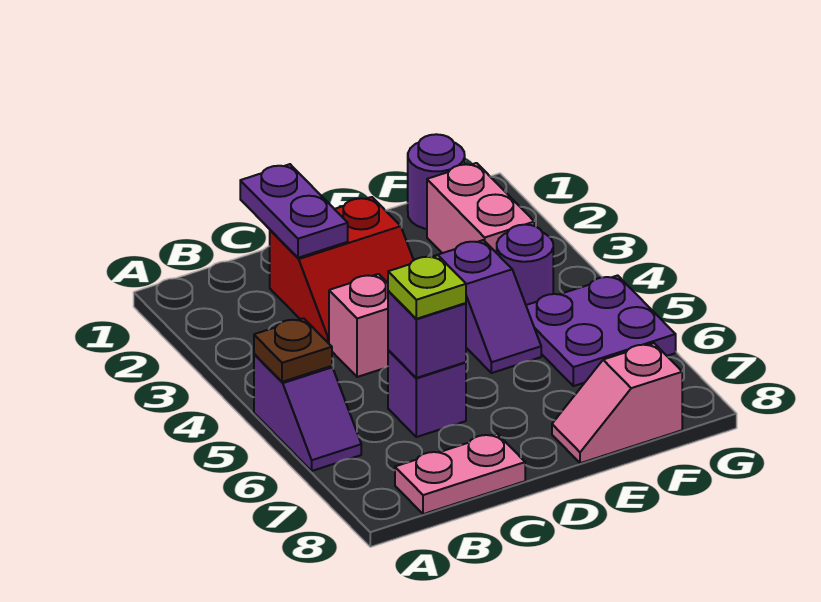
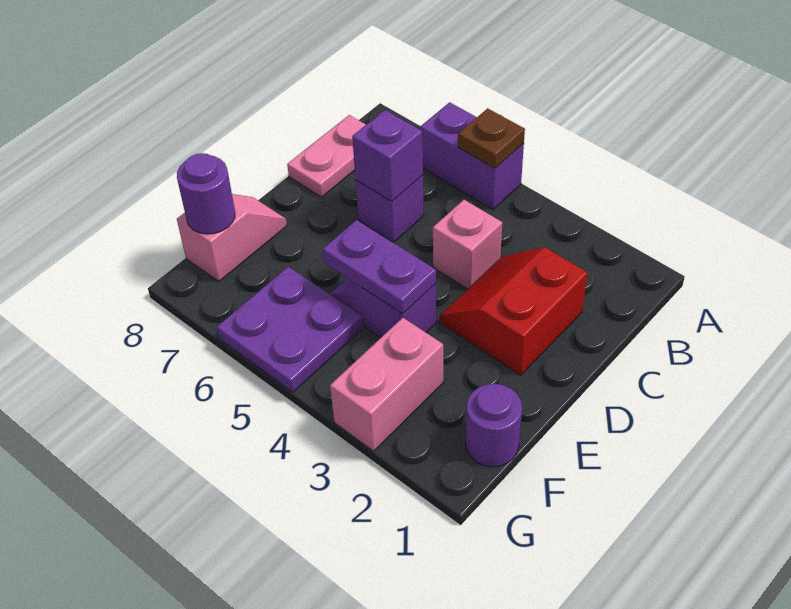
purple slope A5:A6 level 1 top 5 -> purple brick A5:A6 level 1
purple plate C1:C2 level 2 -> purple plate E4:E5 level 2
lime plate C6 level 3 -> none
pink brick F2:F3 level 1 -> pink brick F3:G3 level 1
purple round brick F4 level 1 -> purple round brick F8 level 2

